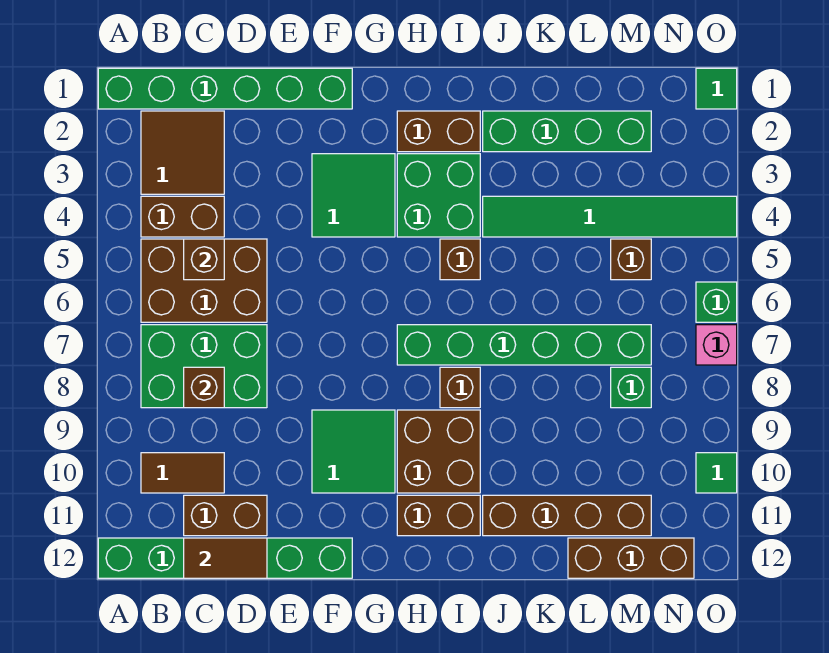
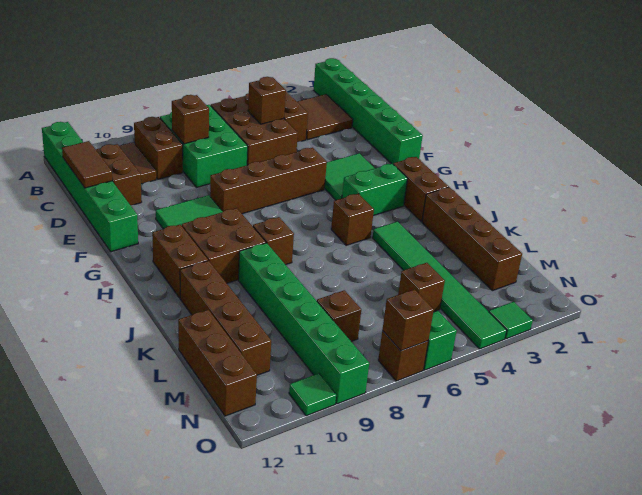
none -> brown brick B9:C9 level 1
none -> brown brick F5:F8 level 1
green brick H3:I4 level 1 -> green brick H3:H4 level 1
green brick H7:M7 level 1 -> green brick J9:O9 level 1
green brick J2:M2 level 1 -> brown brick J2:M2 level 1
green brick M8 level 1 -> brown brick M8 level 1
green tile O1 level 1 -> green tile O3 level 1
pink brick O7 level 1 -> brown brick O7 level 1
none -> brown brick O7 level 2

